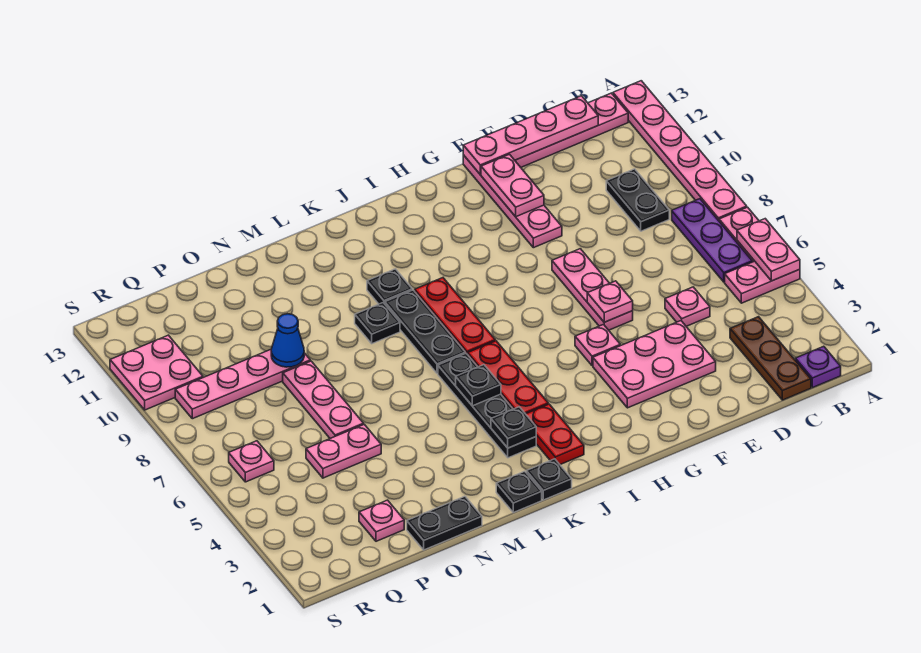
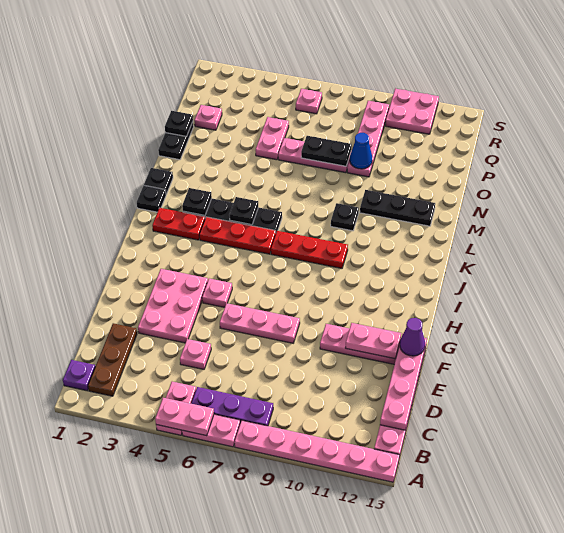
brown plate C1:C3 level 1 -> brown plate B2:D2 level 1
black plate C9:C10 level 1 -> black plate O7:O8 level 2
pink plate F6 level 2 -> none
none -> purple cone F13 level 3
black plate K7:K9 level 1 -> black plate M10:M12 level 1
black plate K10 level 1 -> black plate O1 level 2

